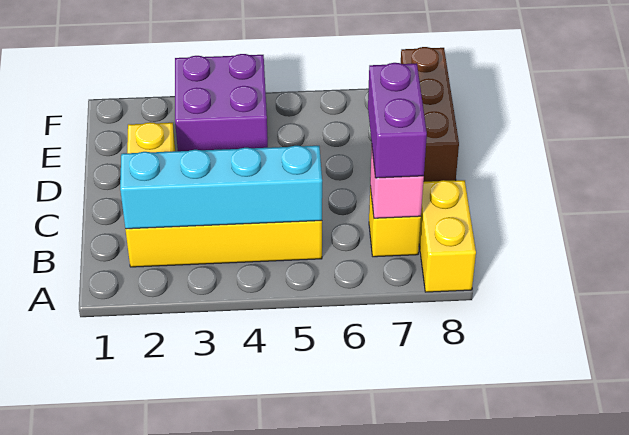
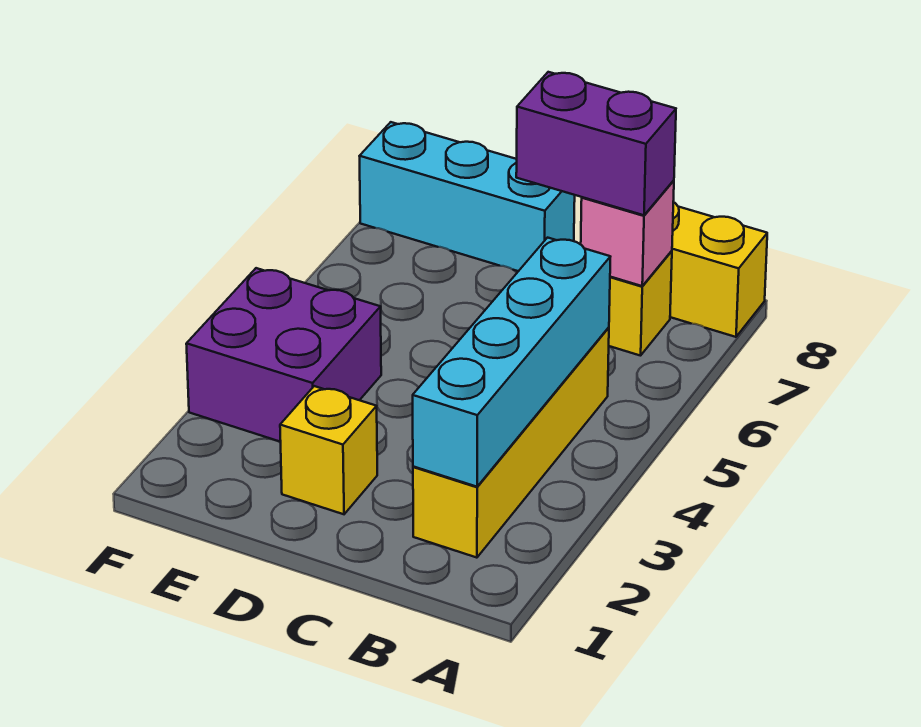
brown brick D8:F8 level 1 -> cyan brick D8:F8 level 1

